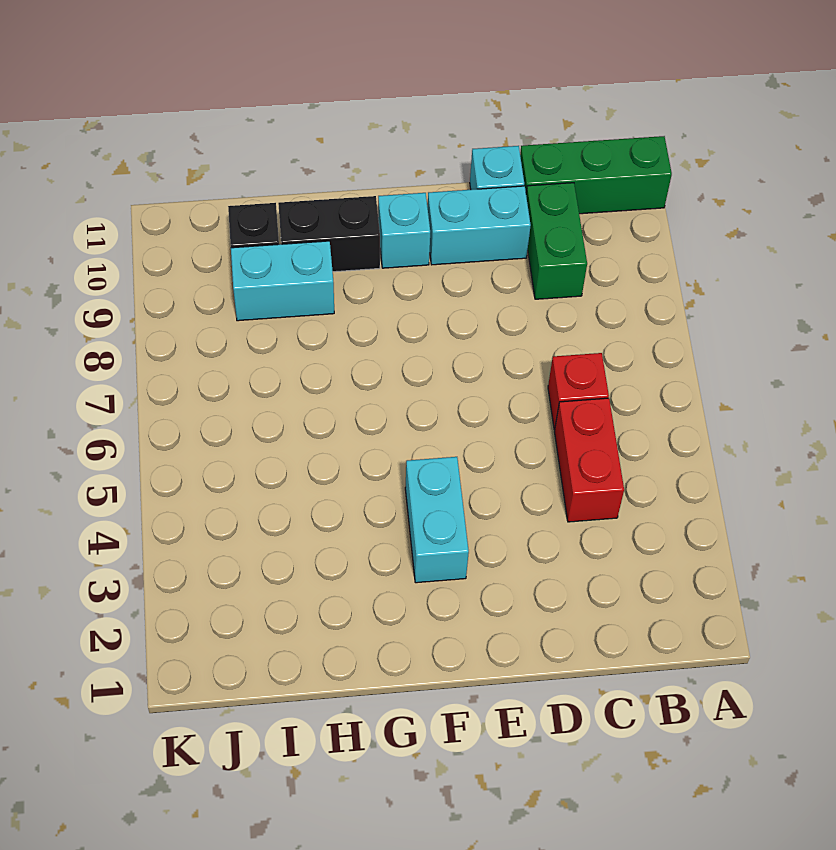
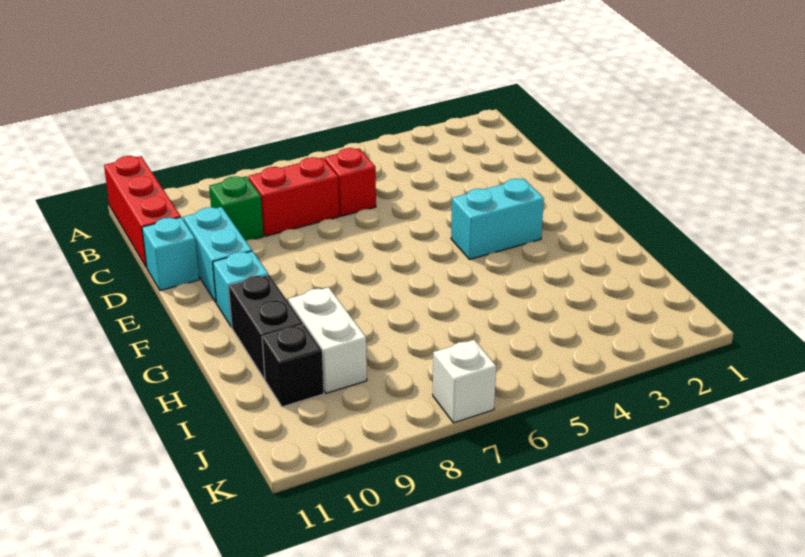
green brick A11:C11 level 1 -> red brick A11:C11 level 1
red brick C4:C5 level 1 -> red brick C7:C8 level 1
green brick C9:C10 level 1 -> green brick C9 level 1
cyan brick H9:I9 level 1 -> white brick H9:I9 level 1
none -> white brick K7 level 1

